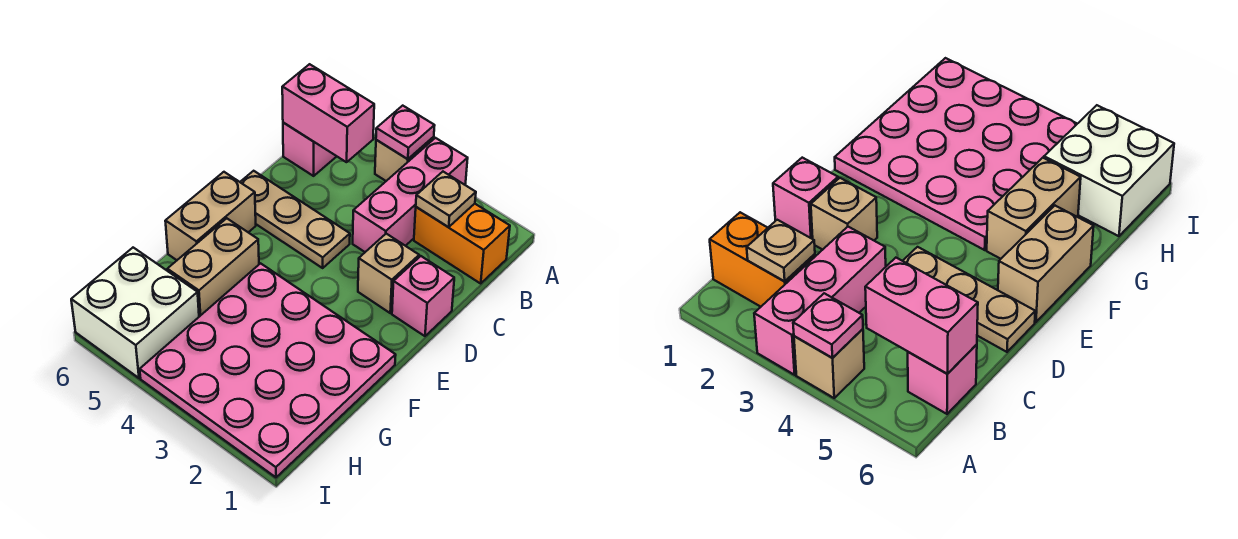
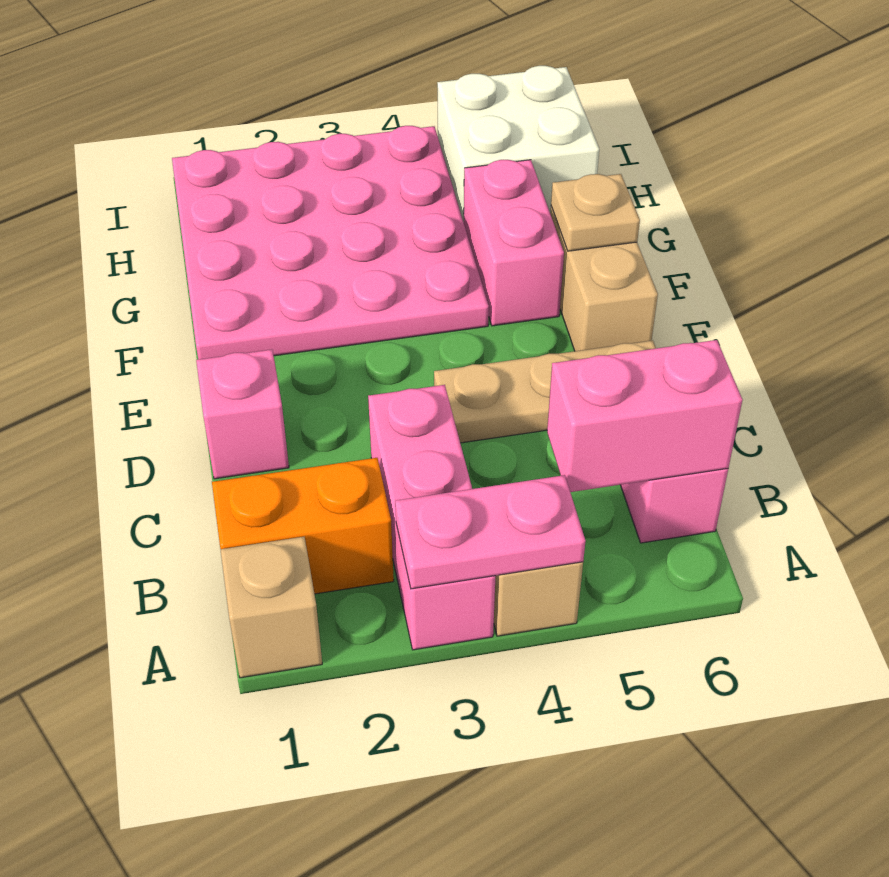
pink plate A4 level 2 -> pink plate A3:A4 level 2
tan plate B2 level 2 -> tan plate F6 level 2
tan brick D2 level 1 -> tan brick A1 level 1
tan brick F5:G5 level 1 -> pink brick F5:G5 level 1

